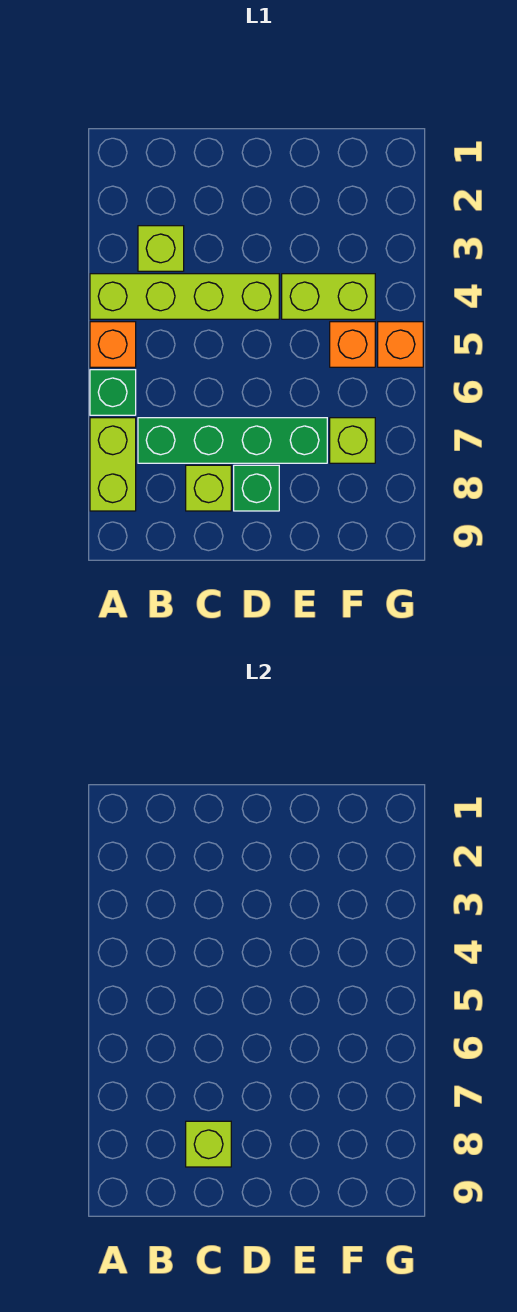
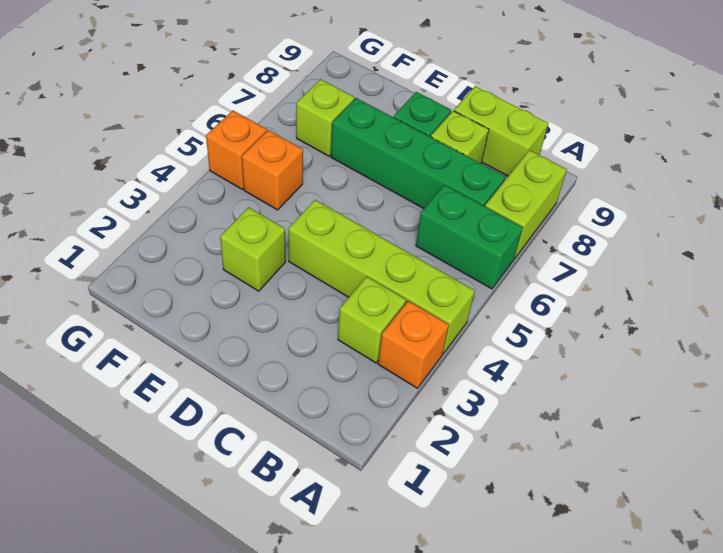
orange brick A5 level 1 -> orange brick A3 level 1
green brick A6 level 1 -> green brick A6:B6 level 1
lime brick C8 level 2 -> lime brick E3 level 1
lime brick E4:F4 level 1 -> lime brick B9:C9 level 1

